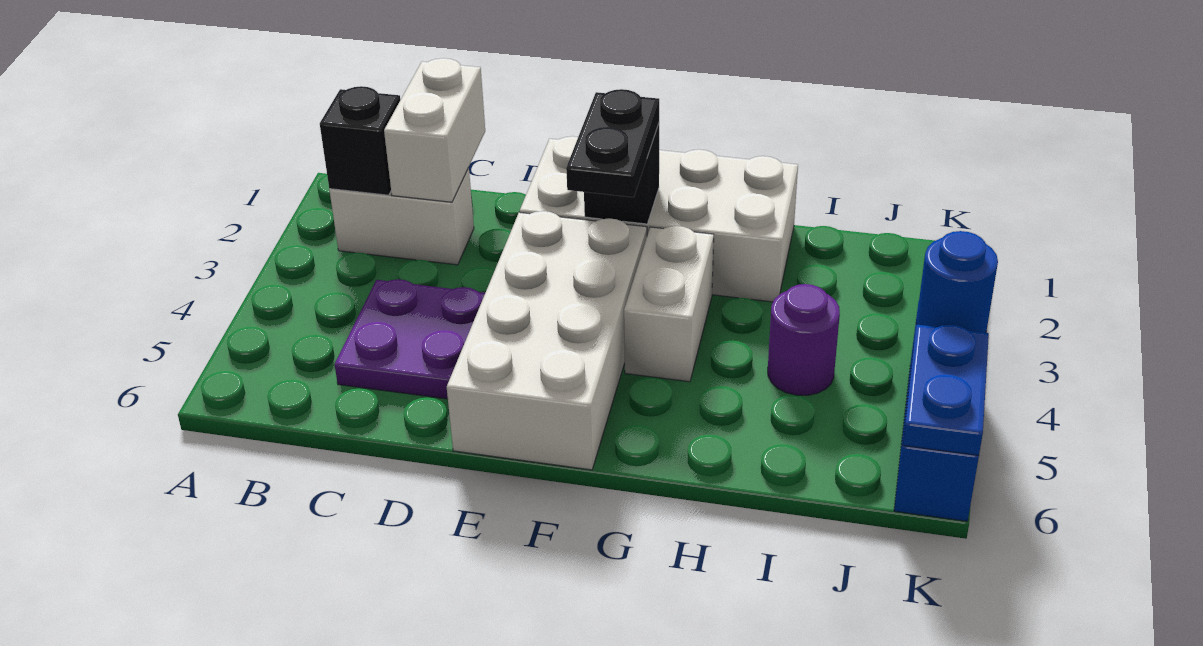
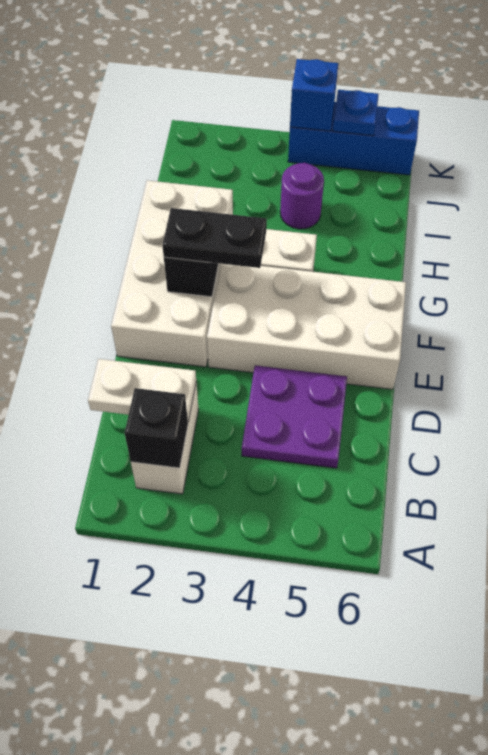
white brick C1:C2 level 2 -> white plate C1:C2 level 2
blue round brick K4 level 2 -> blue brick K4 level 2
blue plate K5:K6 level 2 -> blue plate K5 level 2

